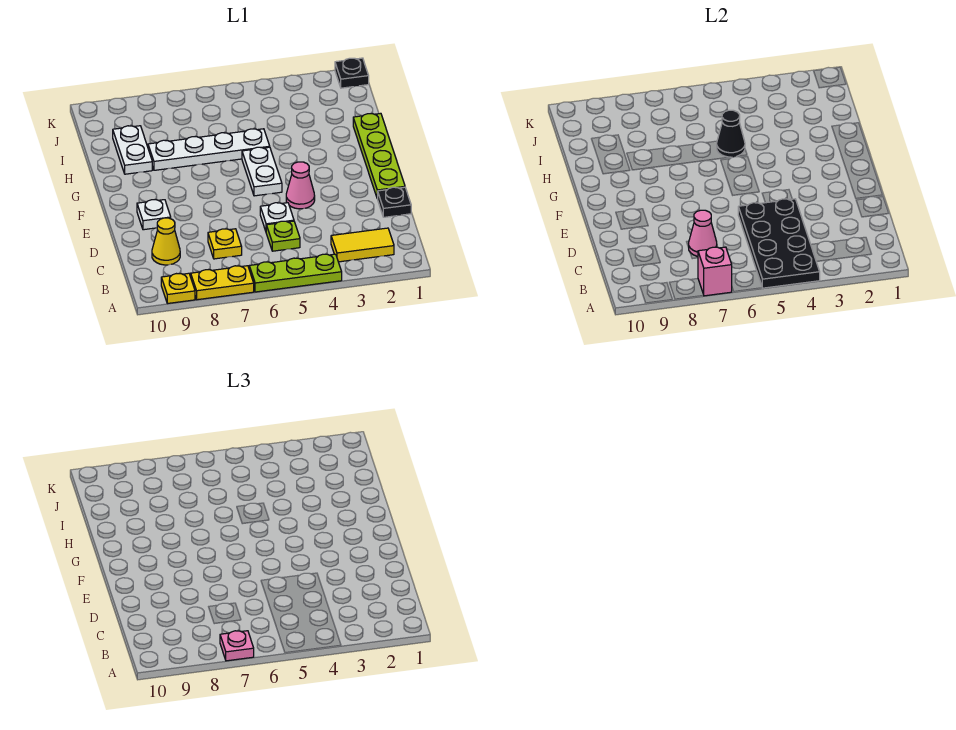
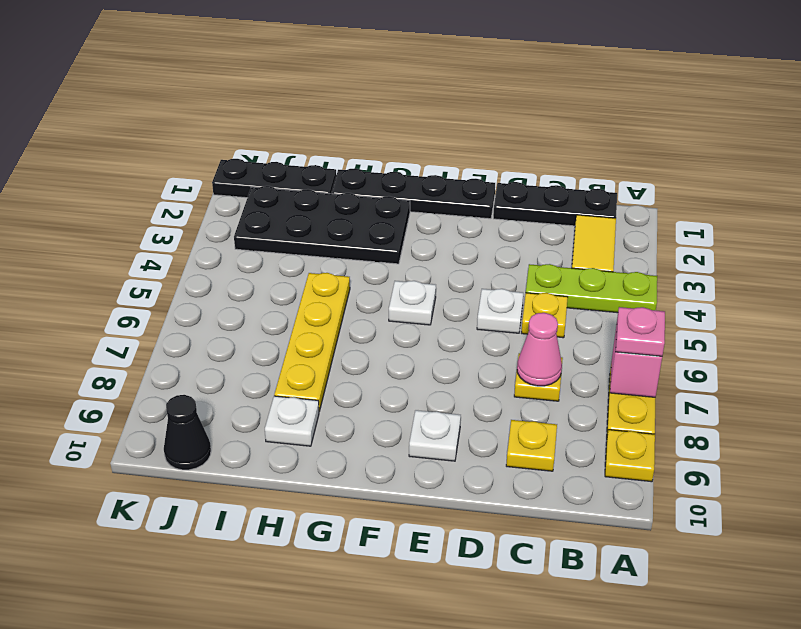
lime plate A4:A6 level 1 -> lime plate A4:C4 level 1
black plate A4:D5 level 2 -> black plate G2:J3 level 1
lime plate C5 level 1 -> yellow plate C5 level 1
yellow cone C9 level 1 -> yellow plate C9 level 1
black plate D1 level 1 -> black plate B1:D1 level 1
lime plate E1:H1 level 1 -> black plate E1:H1 level 1
pink cone E4 level 1 -> none
white plate F5:G5 level 1 -> white plate F5 level 1
white plate H5:H8 level 1 -> yellow plate H5:H8 level 1
black cone H5 level 2 -> black cone J10 level 1
white plate H9:I9 level 1 -> white plate H9 level 1
black plate K1 level 1 -> black plate I1:K1 level 1

